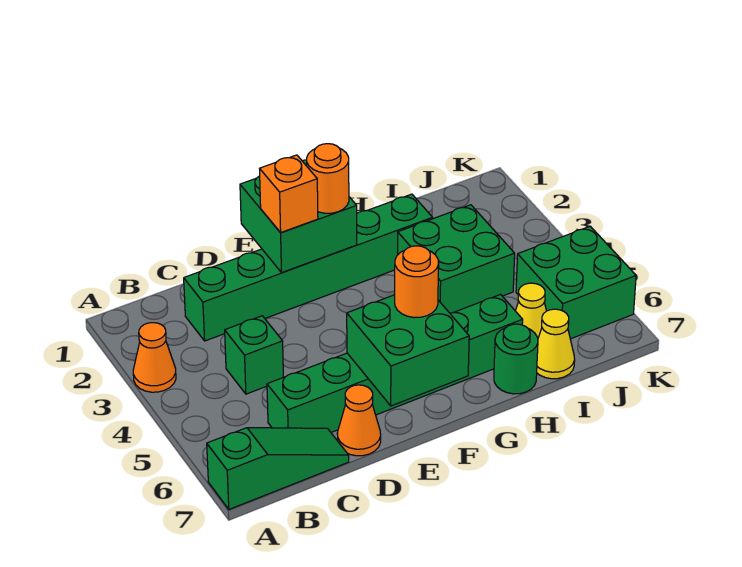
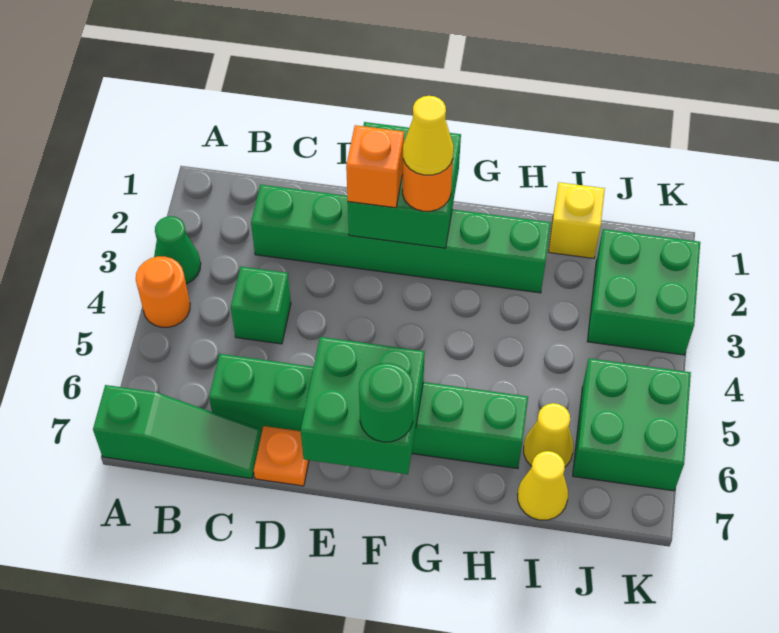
orange cone A3 level 1 -> green cone A3 level 1
orange cone D7 level 1 -> orange plate D7 level 1
none -> yellow cone F2 level 4
orange round brick F6 level 3 -> orange round brick A4 level 1
green brick H3:I4 level 1 -> green brick J2:K3 level 1
green round brick H7 level 1 -> green round brick F7 level 3
none -> yellow brick I1 level 1

